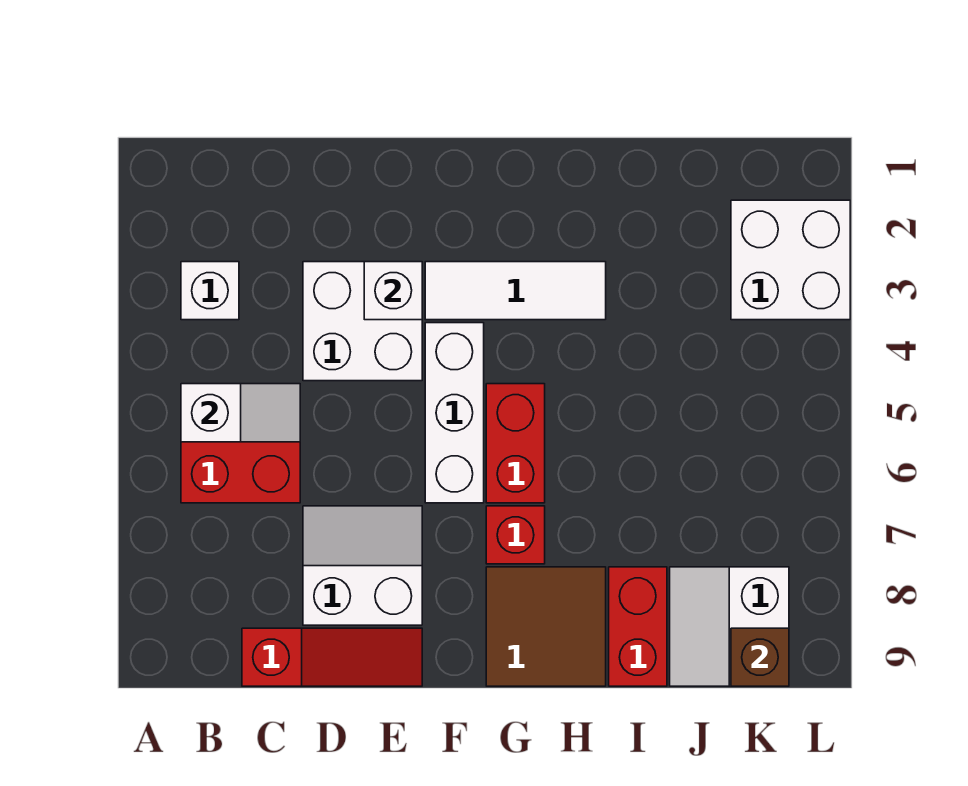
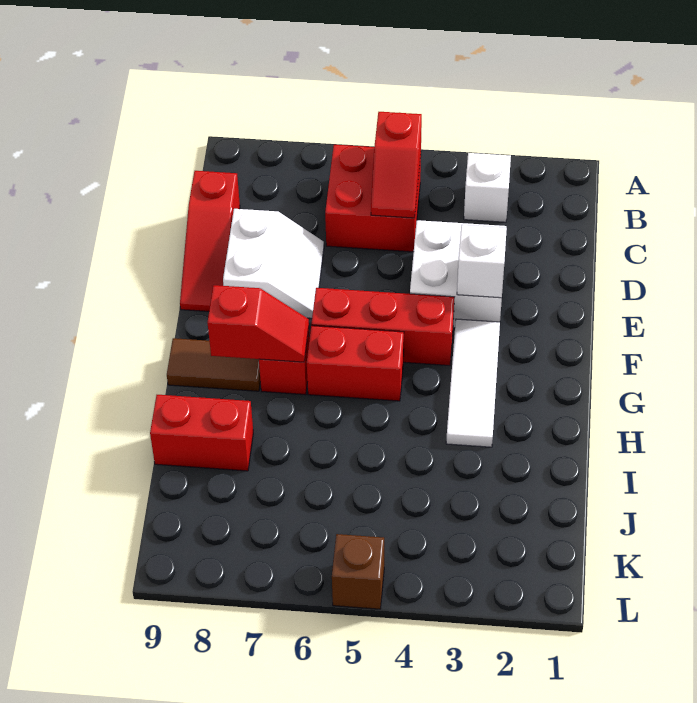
white slope B5:C5 level 2 top B -> red slope B5:C5 level 2 top B
white brick F4:F6 level 1 -> red brick F4:F6 level 1
none -> red slope G7:G8 level 2 top 8
brown tile G8:H9 level 1 -> brown tile G8:G9 level 1
white slope J8:K9 level 1 top K -> none
white brick K2:L3 level 1 -> none
brown brick K9 level 2 -> brown brick L5 level 1

